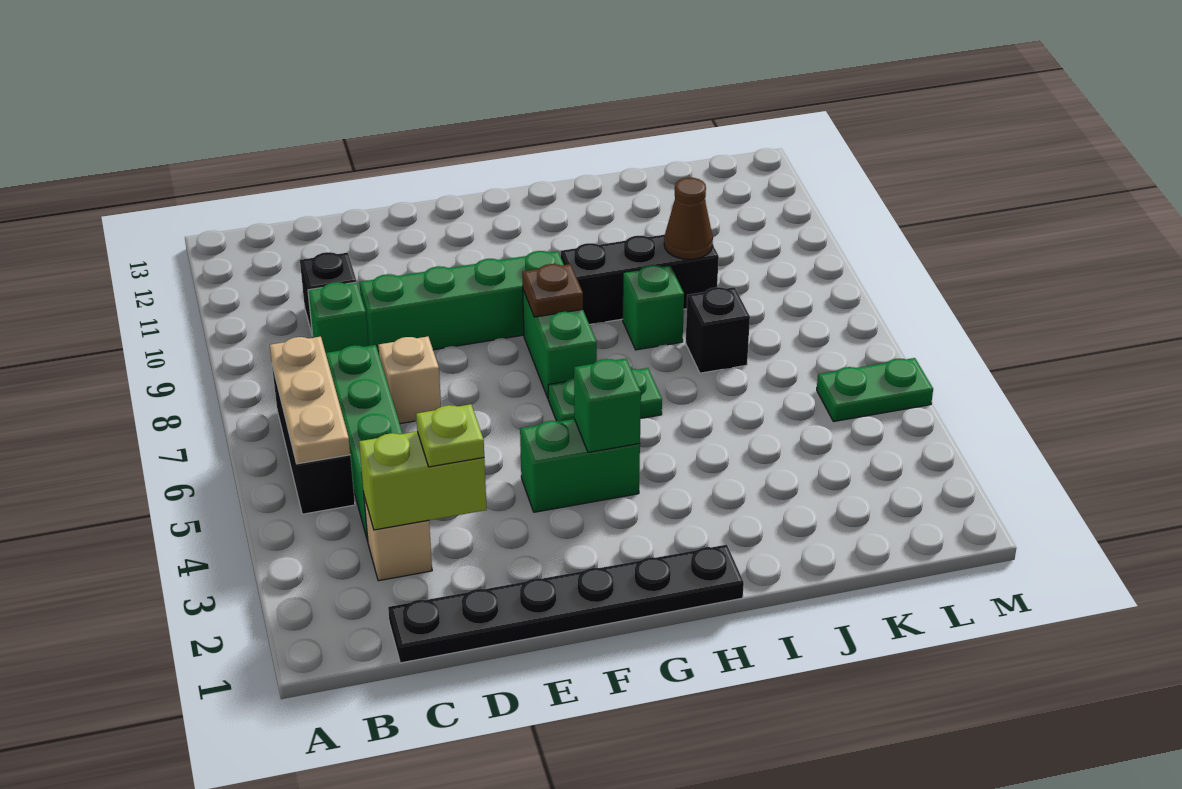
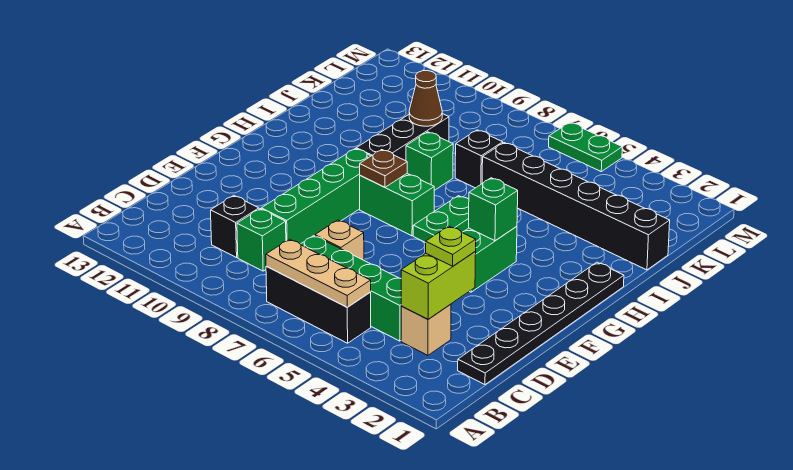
none -> black brick J1:J6 level 1
green plate L5:M5 level 1 -> green plate M5:M6 level 1

